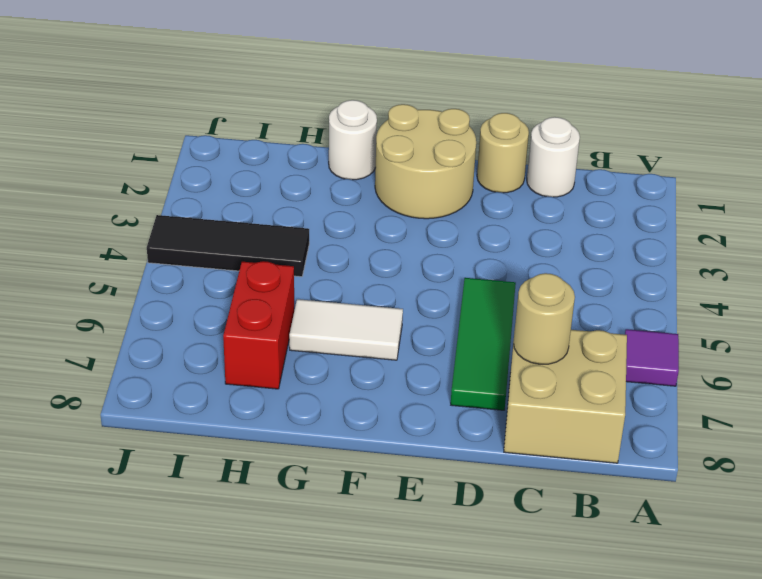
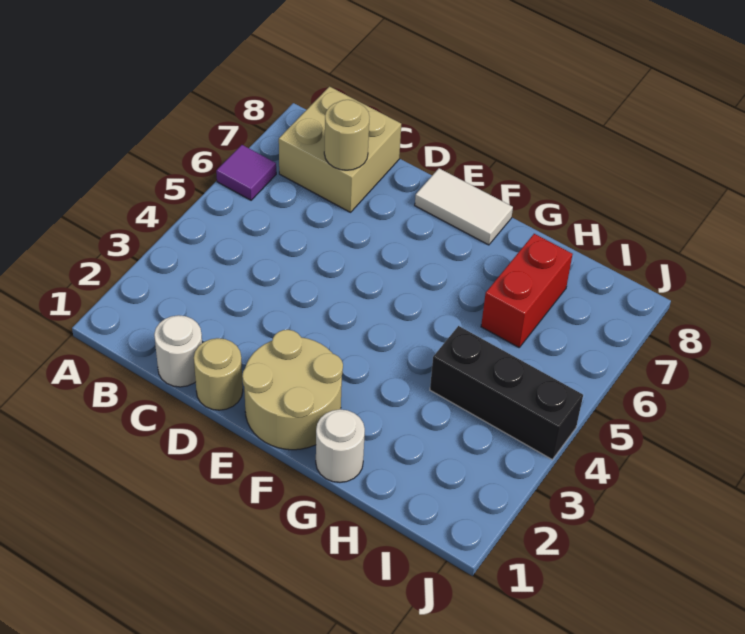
green tile D5:D7 level 1 -> none
white tile F6:G6 level 1 -> white tile E8:F8 level 1
black tile H4:J4 level 1 -> black brick H4:J4 level 1

